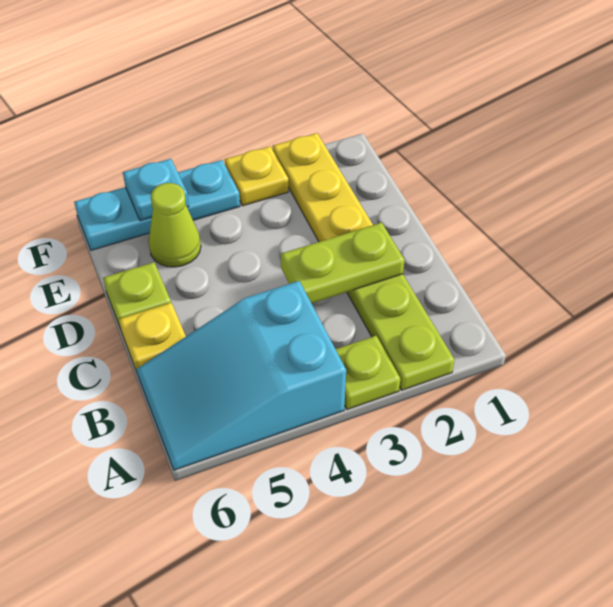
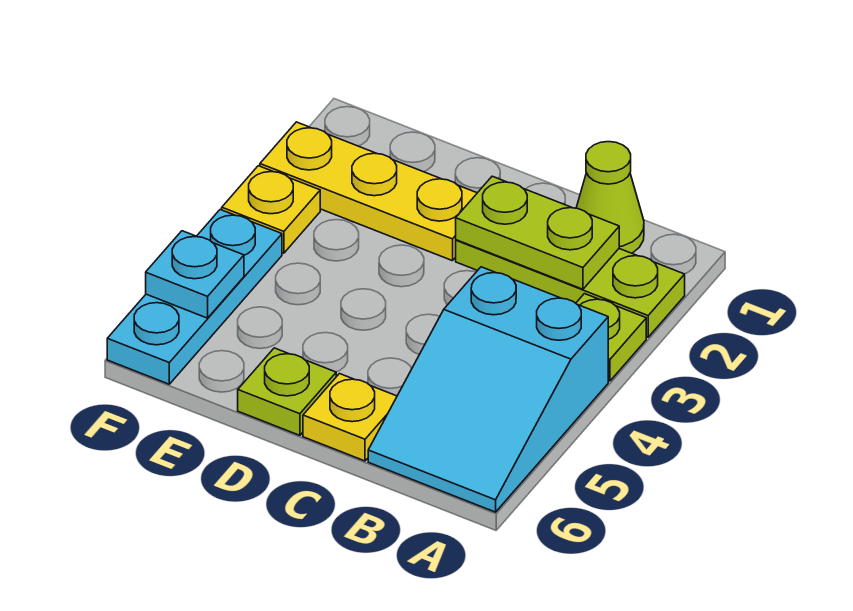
lime plate C2:C3 level 2 -> lime plate B2:C2 level 2
lime cone E5 level 1 -> lime cone B1 level 1

